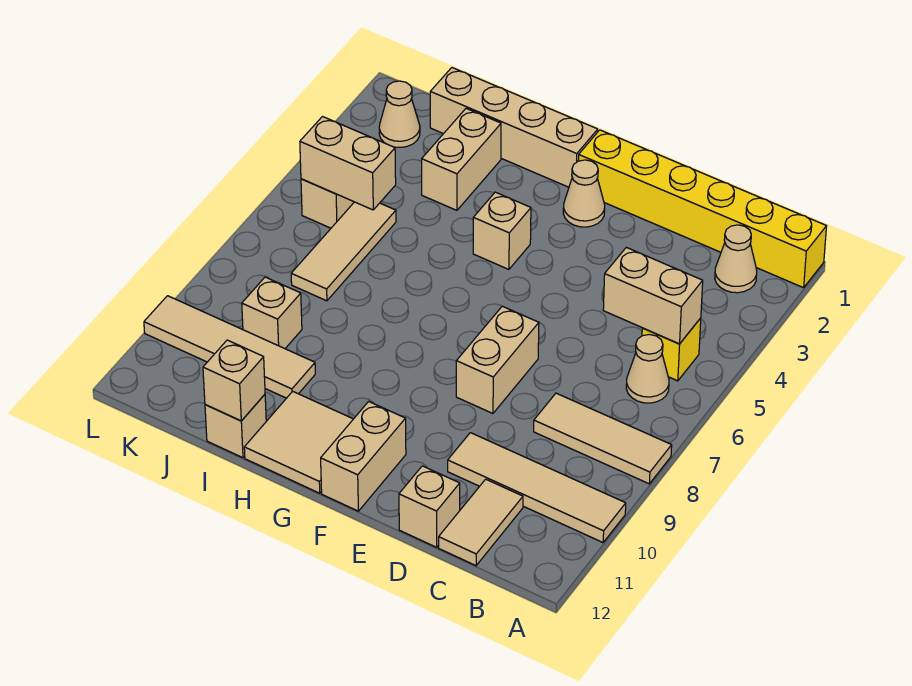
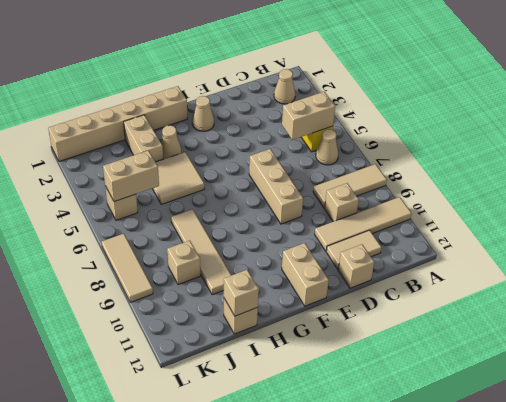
yellow brick A1:F1 level 1 -> none
tan tile C11:C12 level 1 -> tan tile C11:D11 level 1
tan brick E7:E8 level 1 -> tan brick E6:E8 level 1
tan brick G1:J1 level 1 -> tan brick G1:L1 level 1
tan brick G4 level 1 -> tan brick C9 level 1
tan tile G11:H12 level 1 -> tan tile H4:I5 level 1
tan tile I10:L10 level 1 -> tan tile I7:I10 level 1
tan tile J5:J7 level 1 -> tan tile L7:L9 level 1
tan cone K2 level 1 -> tan cone H3 level 1

